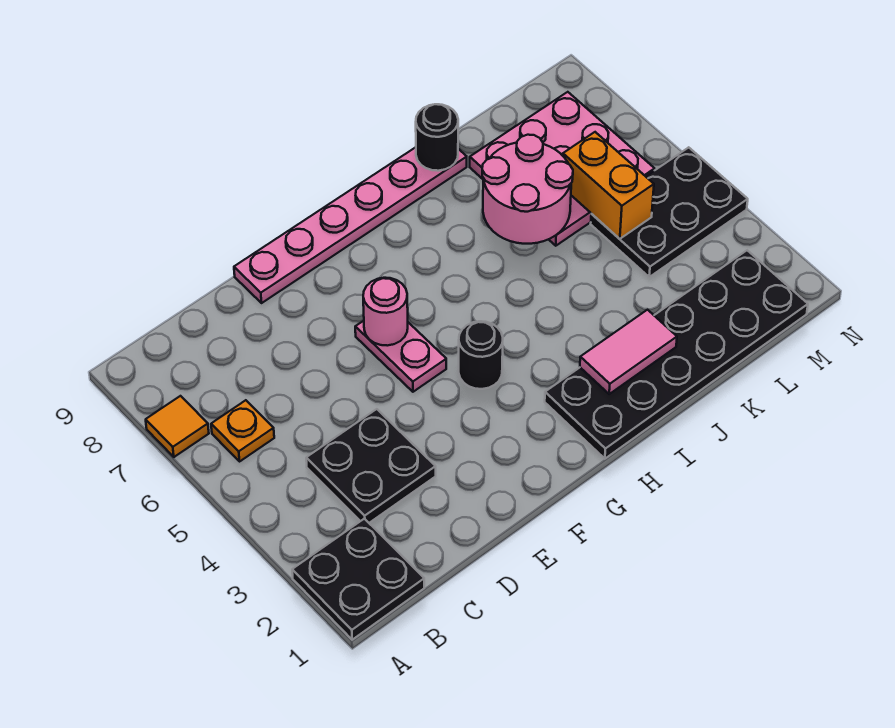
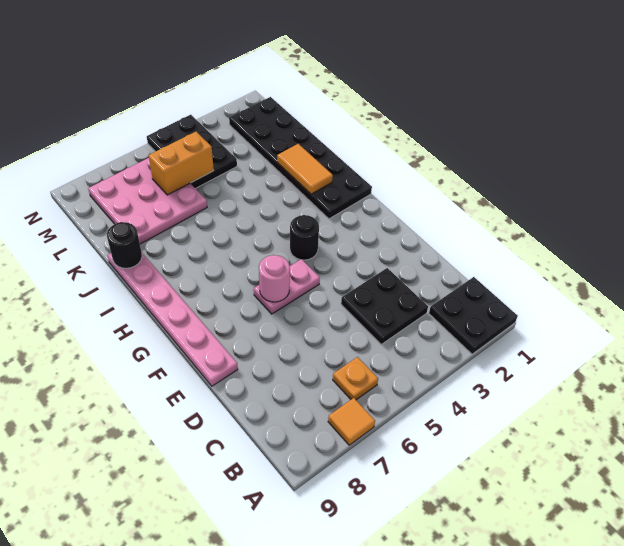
pink tile I2:J2 level 2 -> orange tile I2:J2 level 2
pink round brick J6:K7 level 2 -> none

